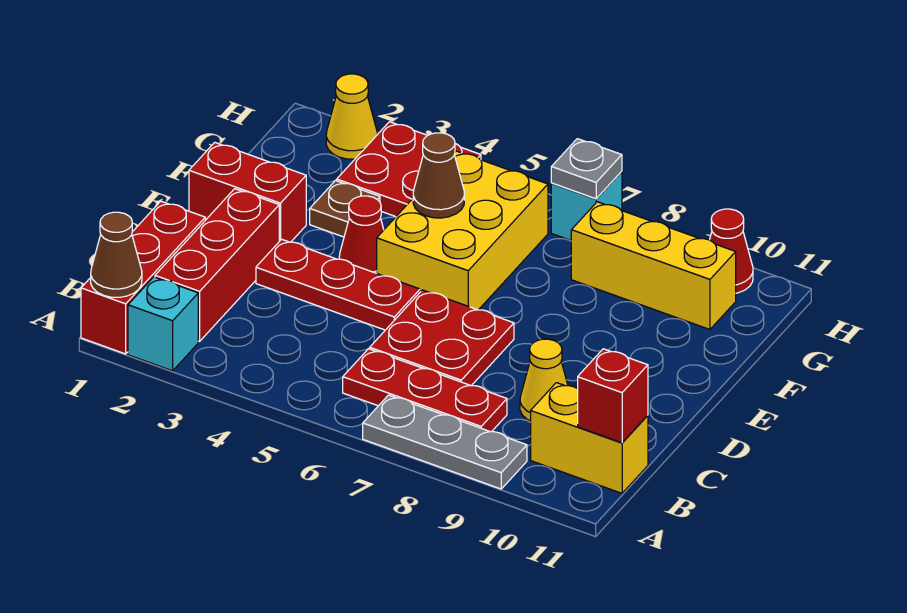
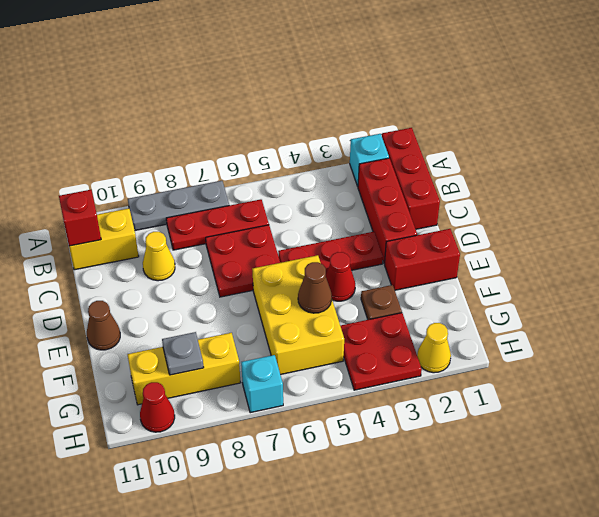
brown cone A1 level 2 -> brown cone E11 level 1
grey plate H7 level 2 -> grey plate G9 level 2

